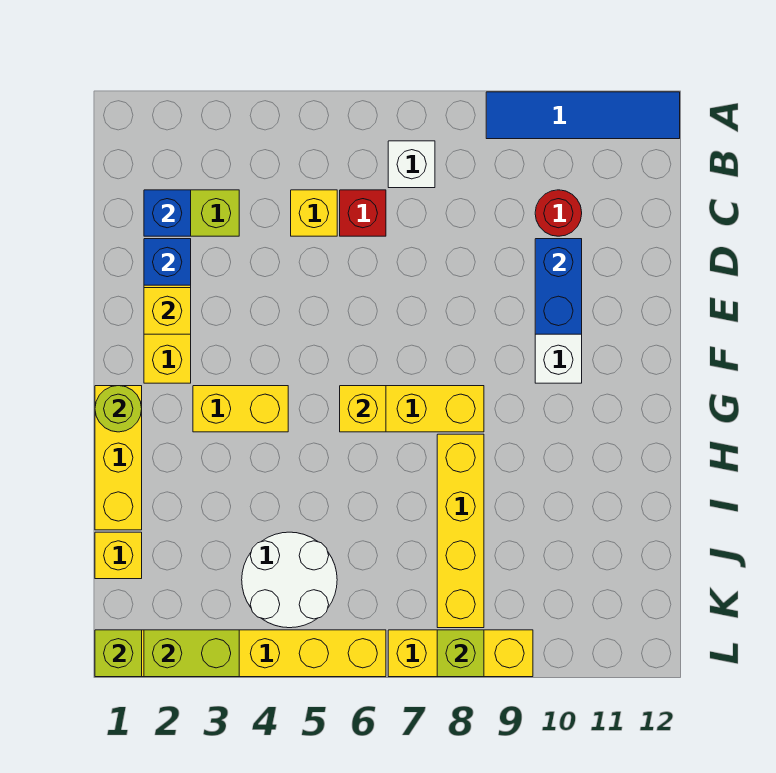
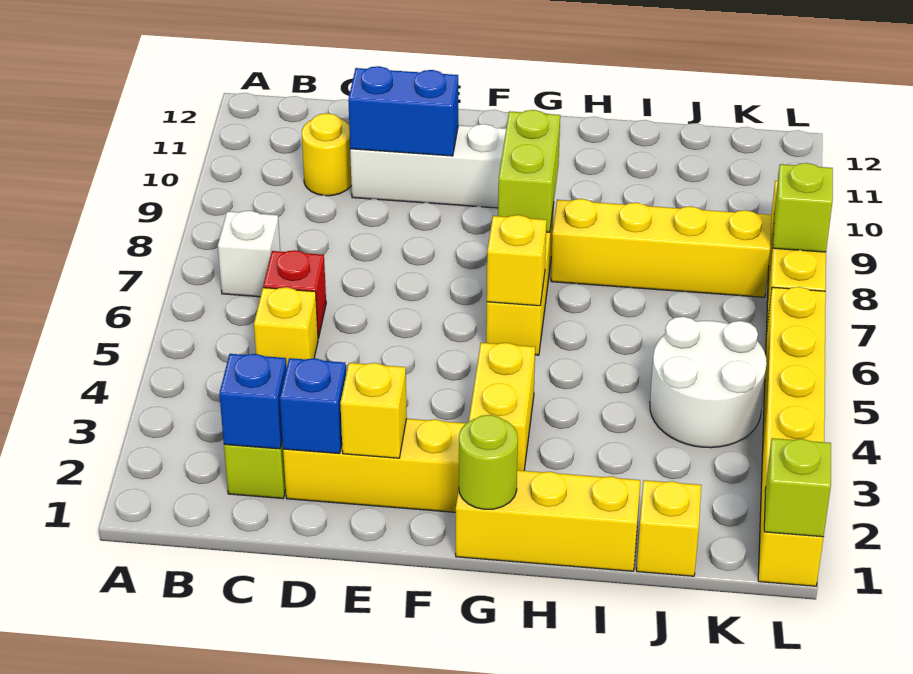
blue tile A9:A12 level 1 -> none
red round brick C10 level 1 -> yellow round brick C10 level 1
lime brick L2:L3 level 2 -> lime brick G8:G9 level 2

